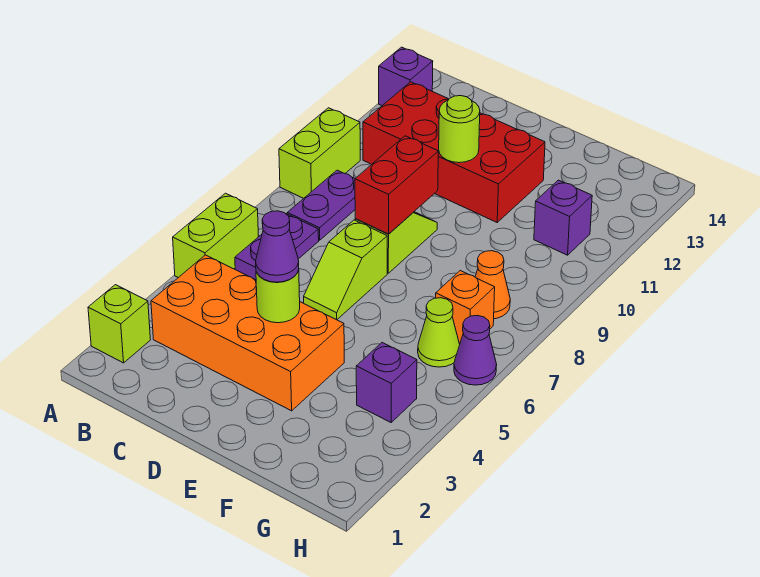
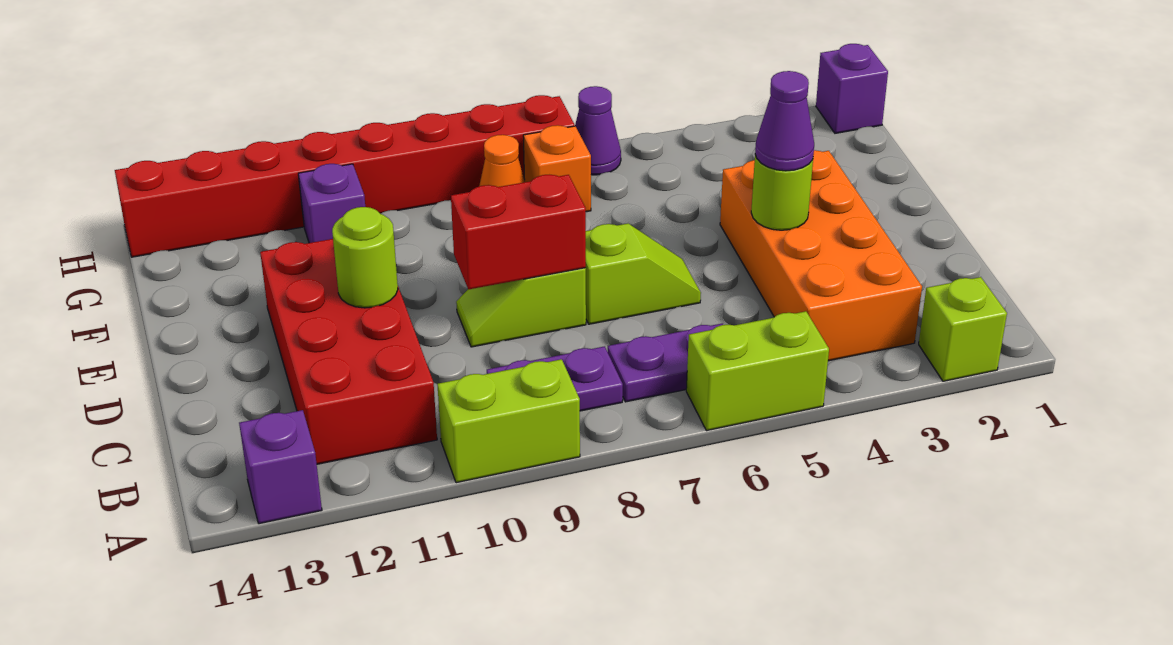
purple brick G4 level 1 -> purple brick H1 level 1
lime cone G6 level 1 -> none
none -> red brick H7:H14 level 1

